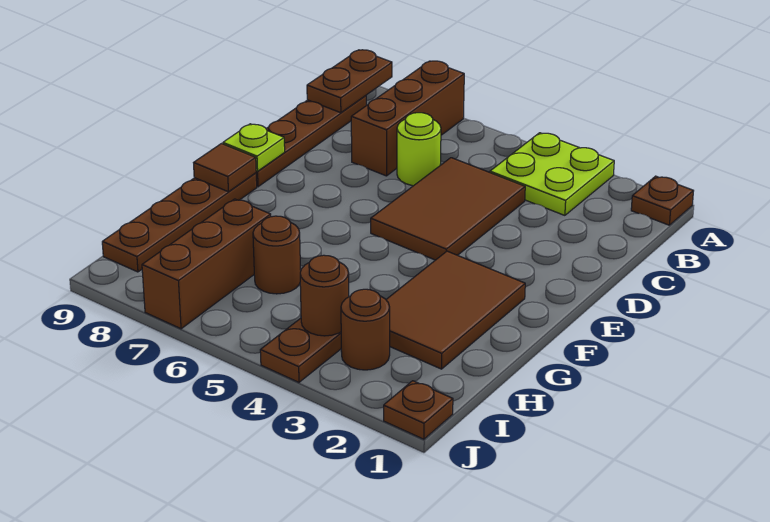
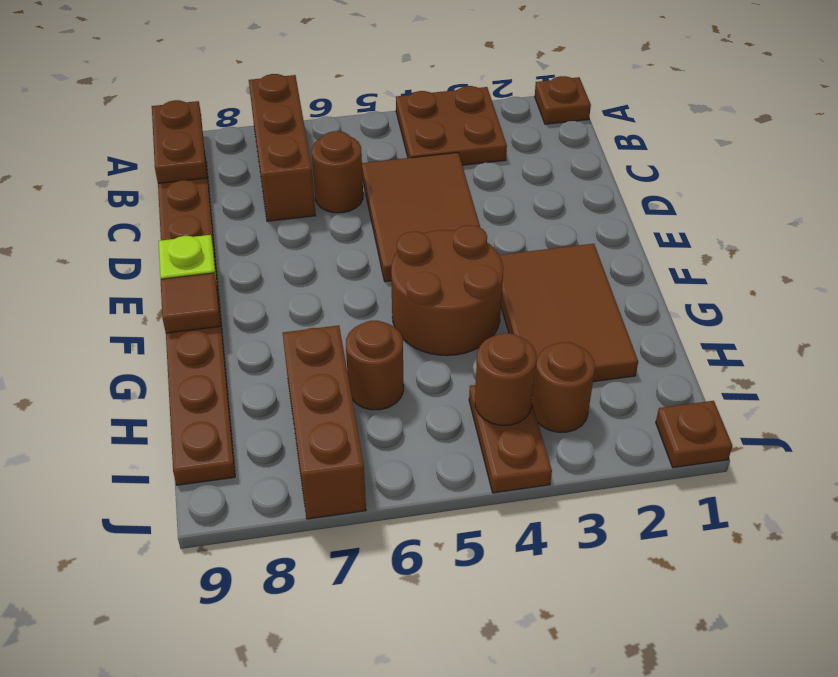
lime plate A3:B4 level 1 -> brown plate A3:B4 level 1
lime round brick C6 level 1 -> brown round brick C6 level 1
none -> brown round brick F4:G5 level 1

